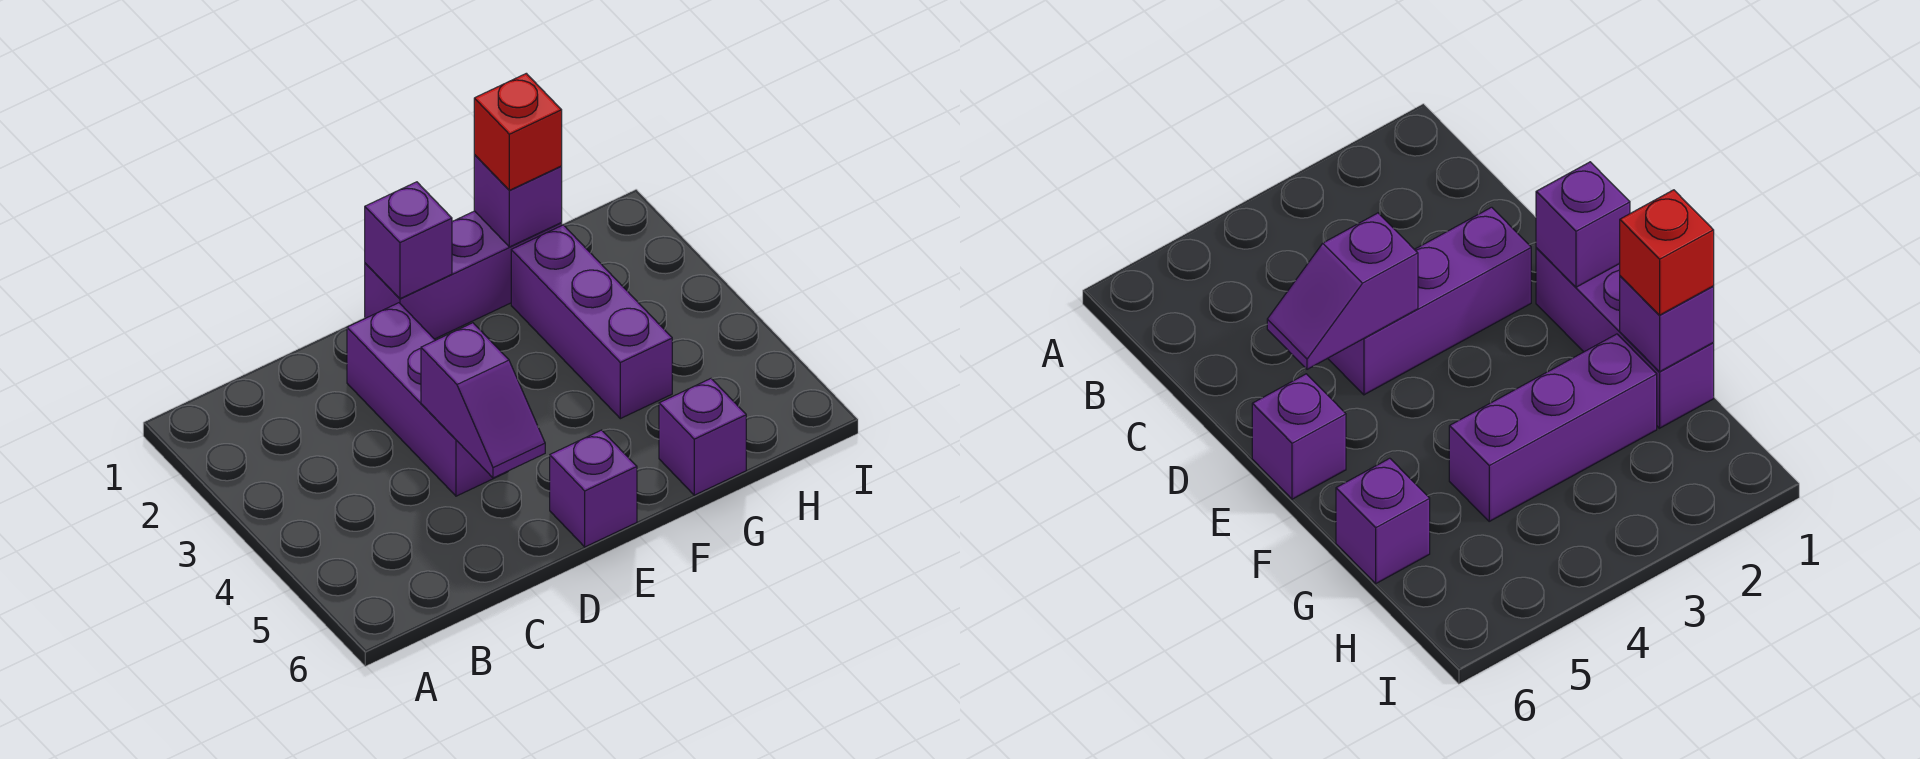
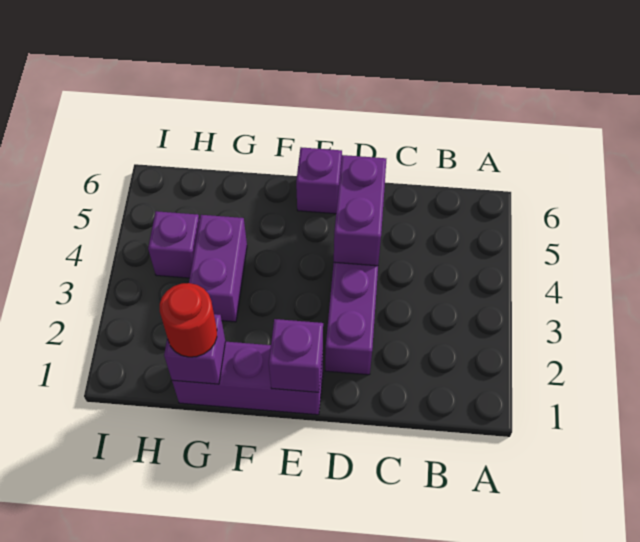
purple slope D4:D5 level 2 top 4 -> purple brick D4:D5 level 2
red brick G1 level 3 -> red round brick G1 level 3
purple brick G2:G4 level 1 -> purple brick G3:G4 level 1
purple brick G6 level 1 -> purple brick H4 level 1

